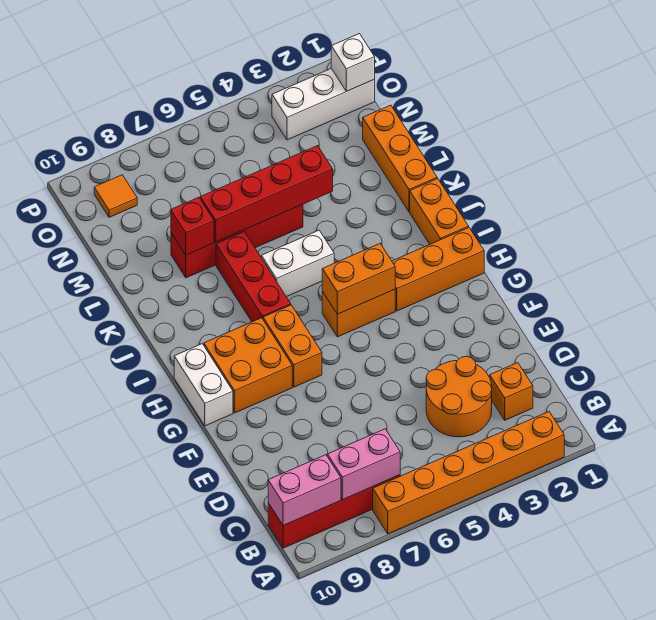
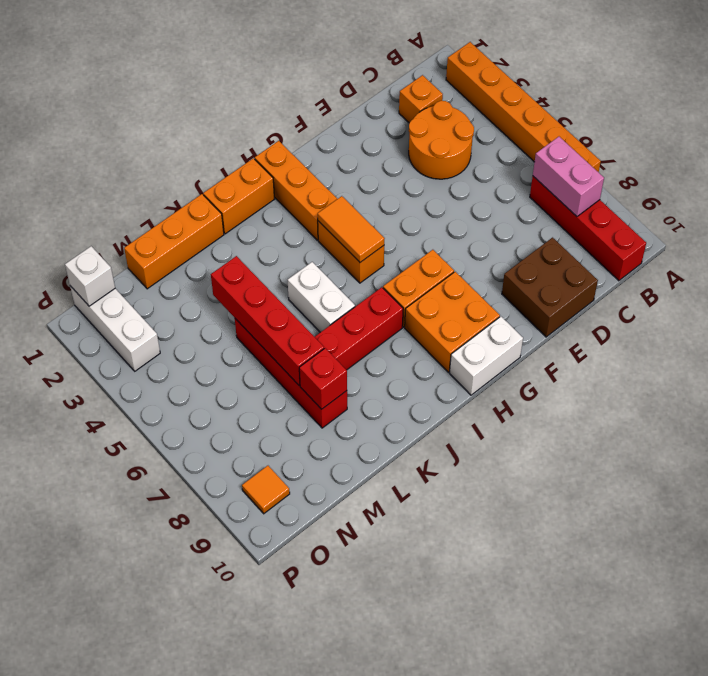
pink brick B9:B10 level 2 -> none
none -> brown brick D9:E10 level 1
orange brick H4:H5 level 2 -> orange tile H4:H5 level 2

